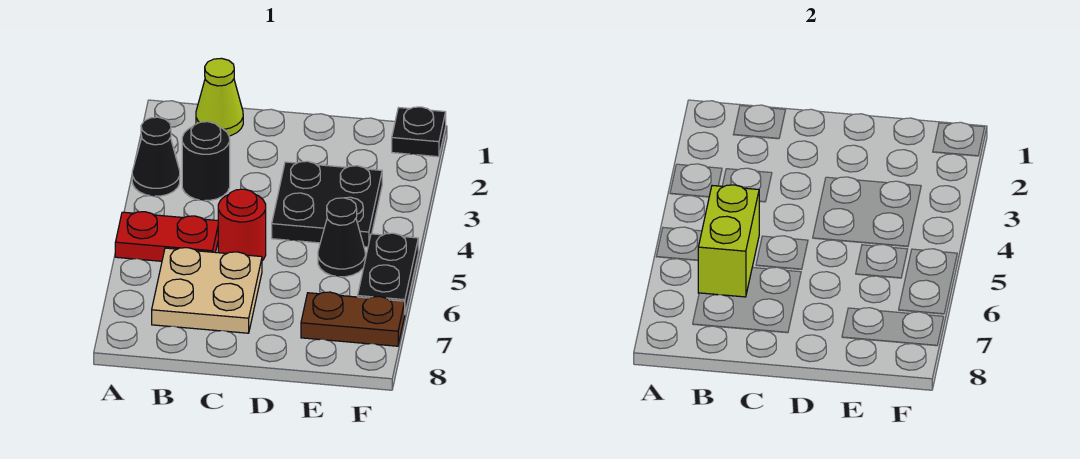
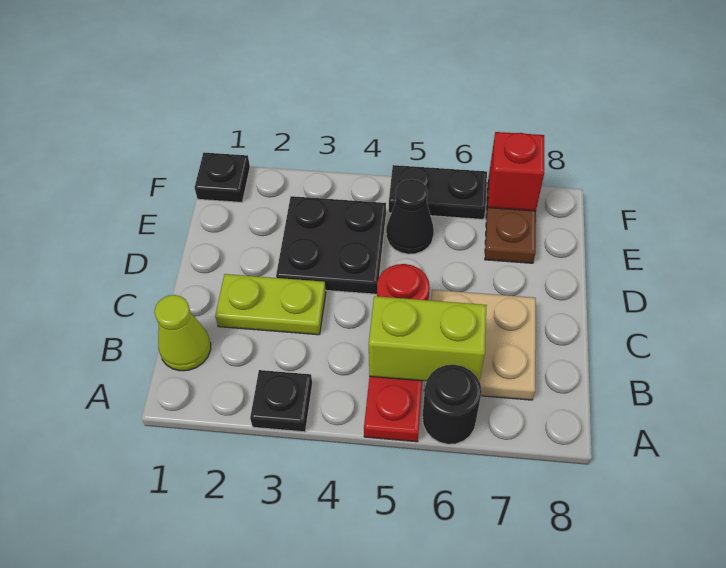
black cone A3 level 1 -> black plate A3 level 1
black round brick B3 level 1 -> black round brick A6 level 1
none -> lime plate C2:C3 level 1
none -> red brick F7 level 2

